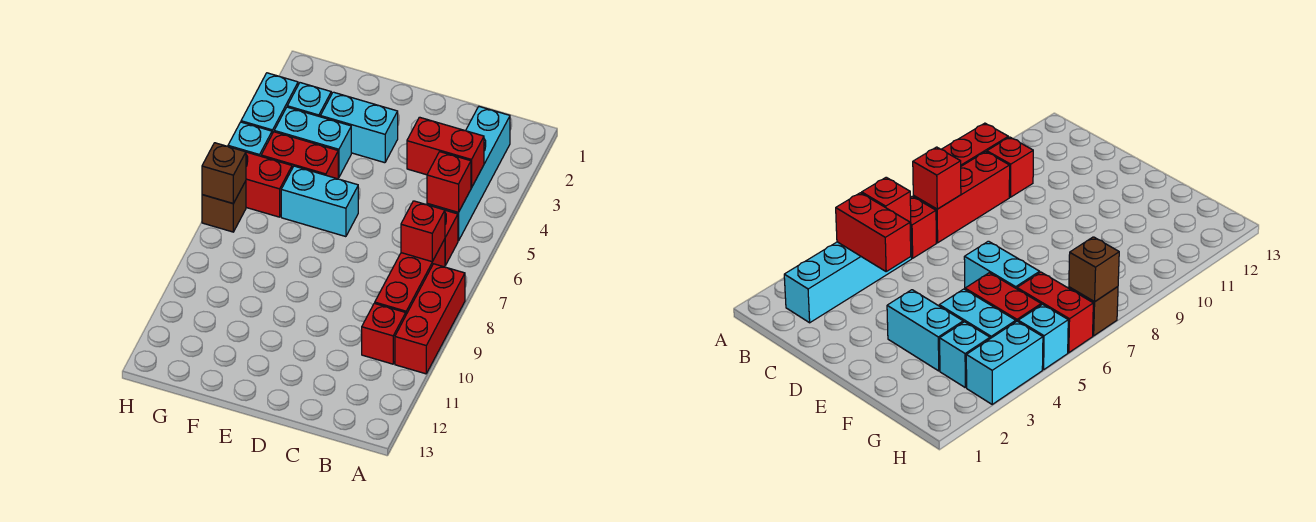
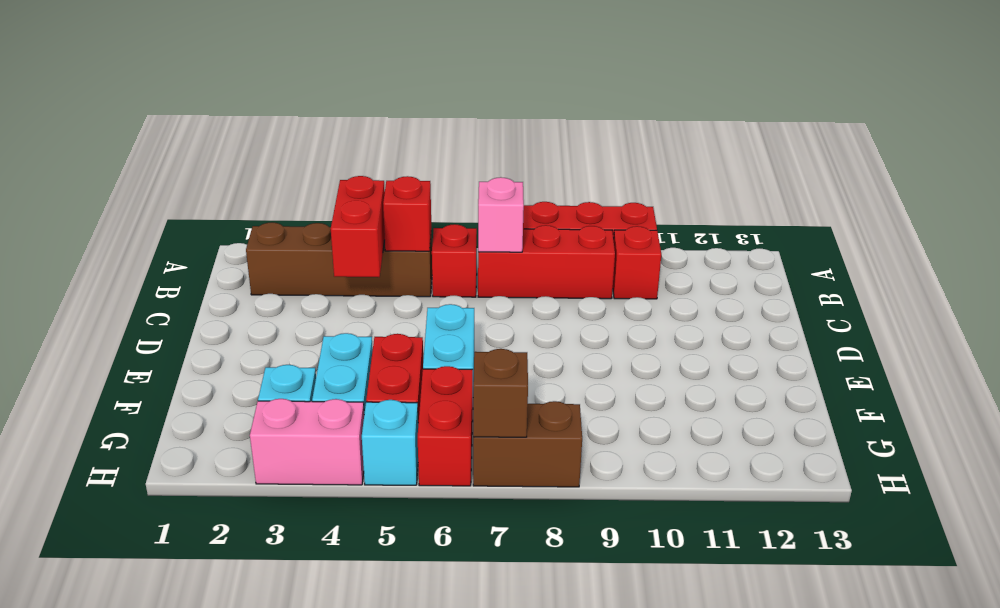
cyan brick B2:B5 level 1 -> brown brick B2:B5 level 1
red brick B7 level 2 -> pink brick B7 level 2
cyan brick E3:F3 level 1 -> none
cyan brick H3:H4 level 1 -> pink brick H3:H4 level 1
brown brick H7 level 1 -> brown brick H7:H8 level 1

